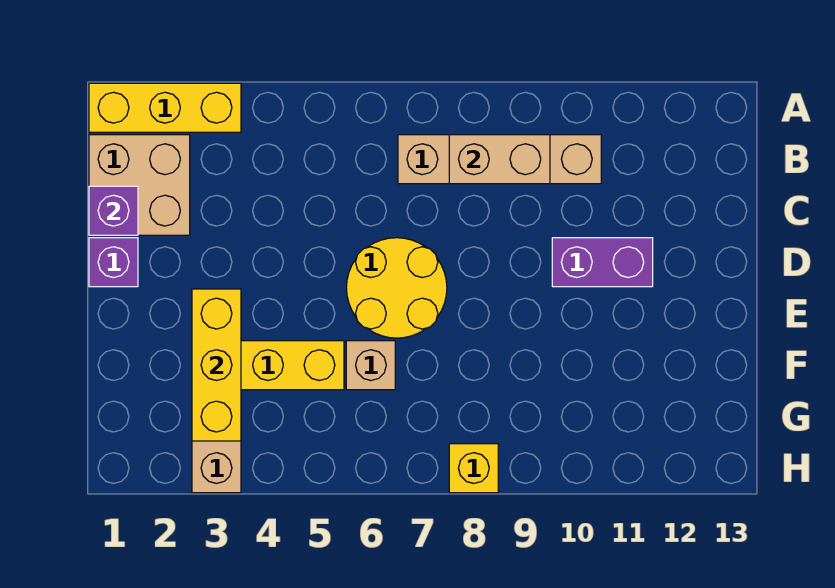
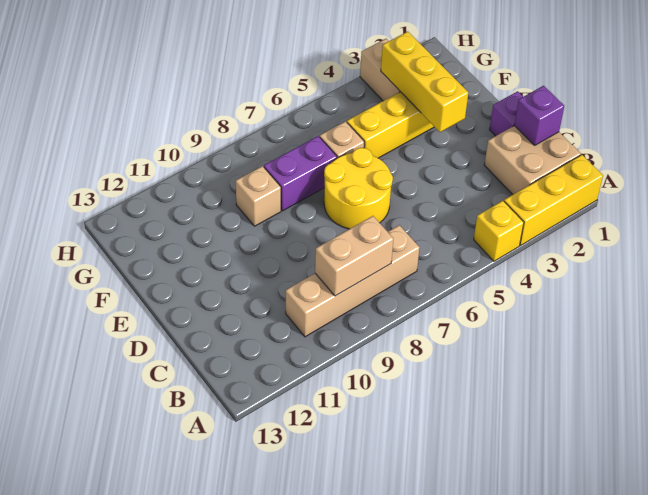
purple brick D10:D11 level 1 -> purple brick F7:F8 level 1
none -> tan brick F9 level 1
yellow brick H8 level 1 -> yellow brick A4 level 1

